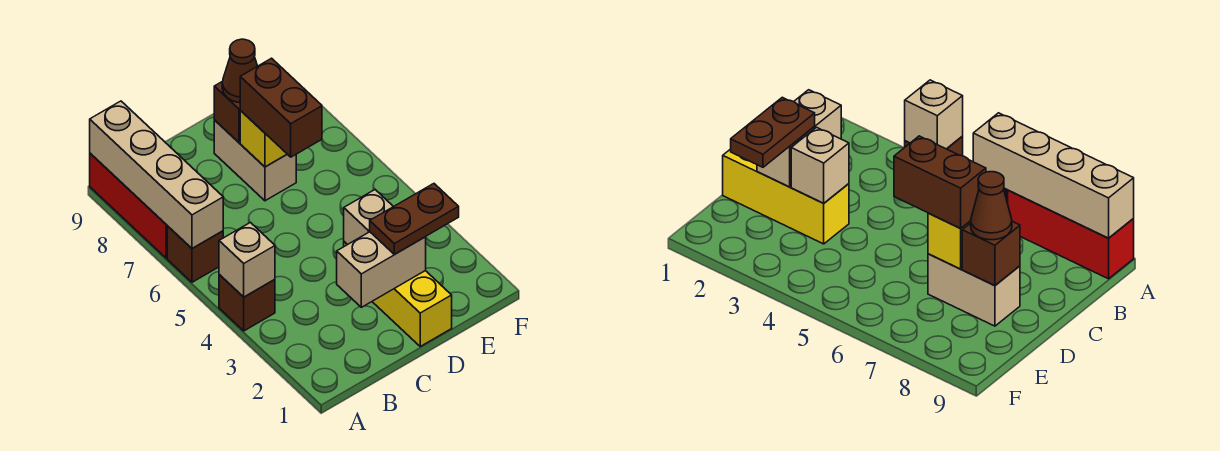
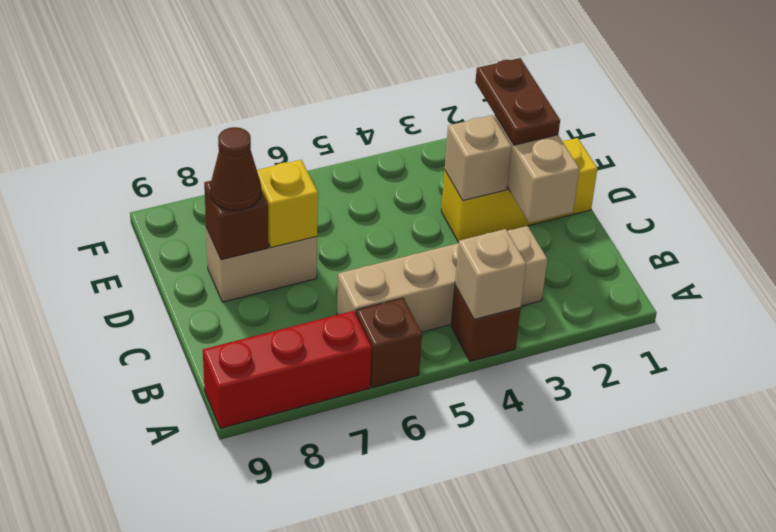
tan brick A6:A9 level 2 -> tan brick B3:B6 level 1
brown brick D6:D7 level 3 -> none

